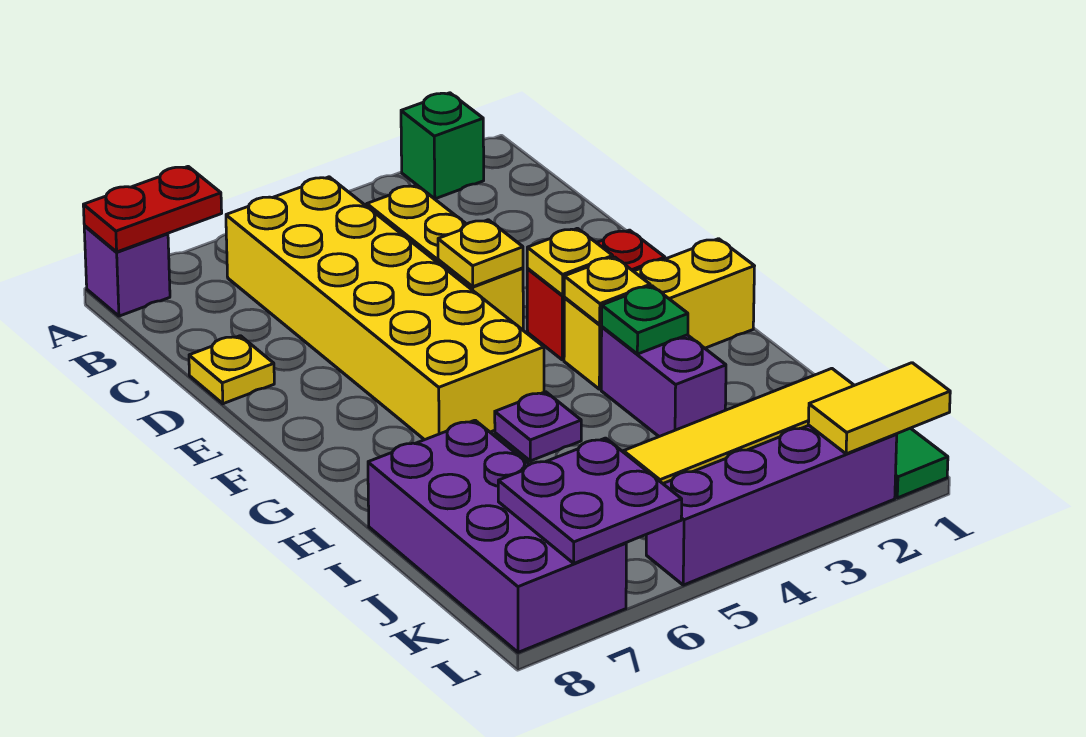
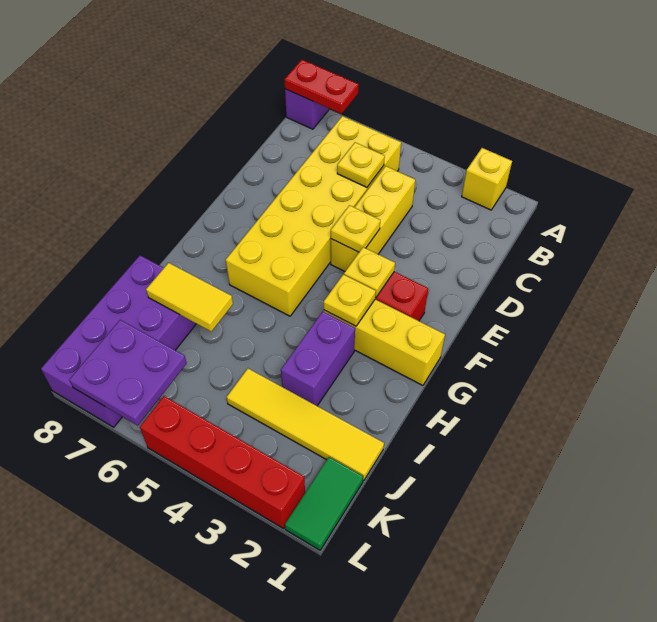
green brick A2 level 1 -> yellow brick A2 level 1
yellow plate D8 level 1 -> yellow plate C5 level 2
green plate H3 level 2 -> none
purple plate H5 level 1 -> none
yellow tile L1:L2 level 2 -> yellow tile I6:I7 level 2
purple brick L2:L5 level 1 -> red brick L2:L5 level 1

